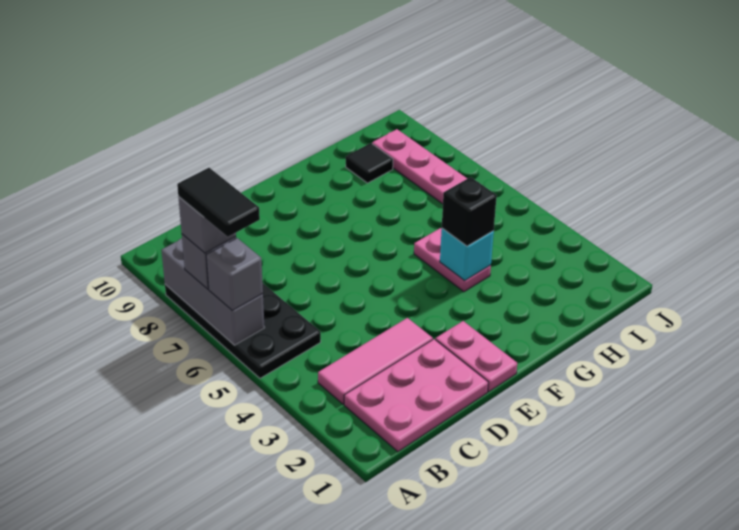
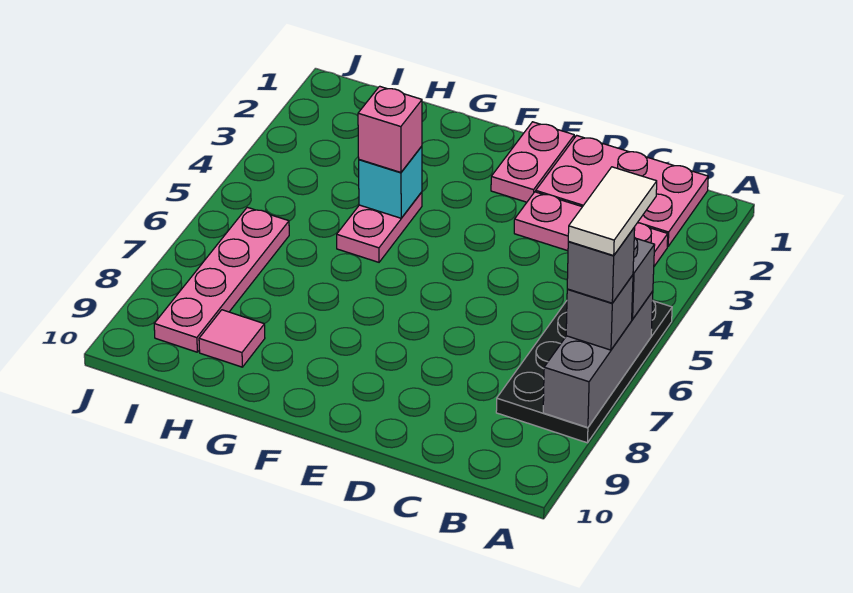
black tile A6:A7 level 5 -> white tile A6:A7 level 5
pink tile B3:D3 level 1 -> pink plate B3:D3 level 1
black brick G4 level 3 -> pink brick G4 level 3
black tile H9 level 1 -> pink tile H9 level 1

